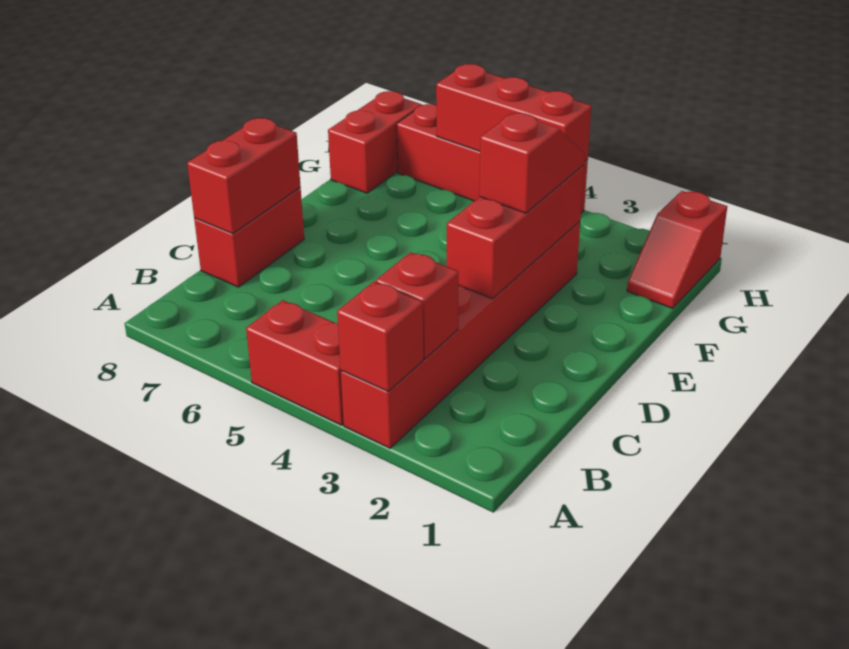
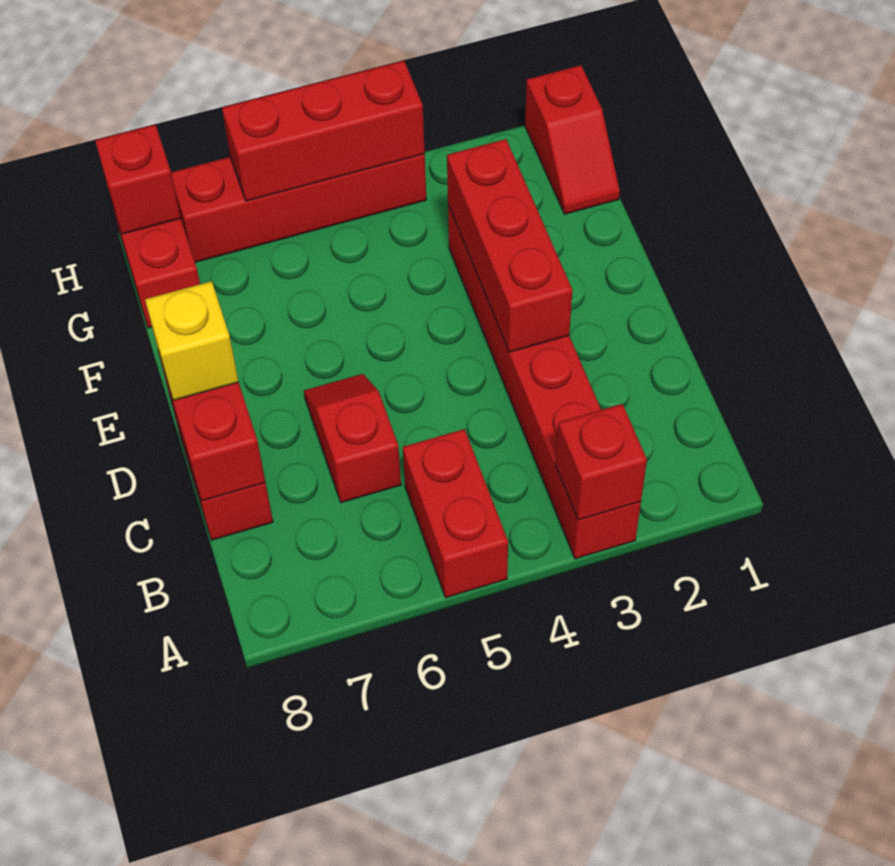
red brick A4:A5 level 1 -> red brick A5:B5 level 1
red brick B3 level 2 -> red brick H8 level 2
none -> yellow brick D8 level 3
red slope E3:F3 level 3 top E -> red slope C6:D6 level 1 top C

